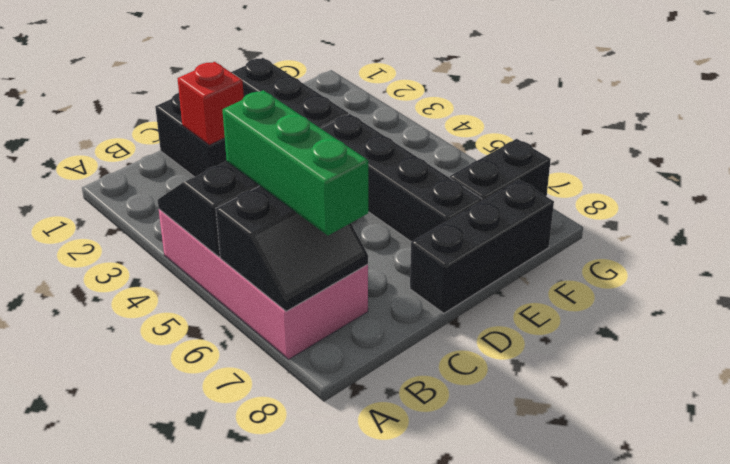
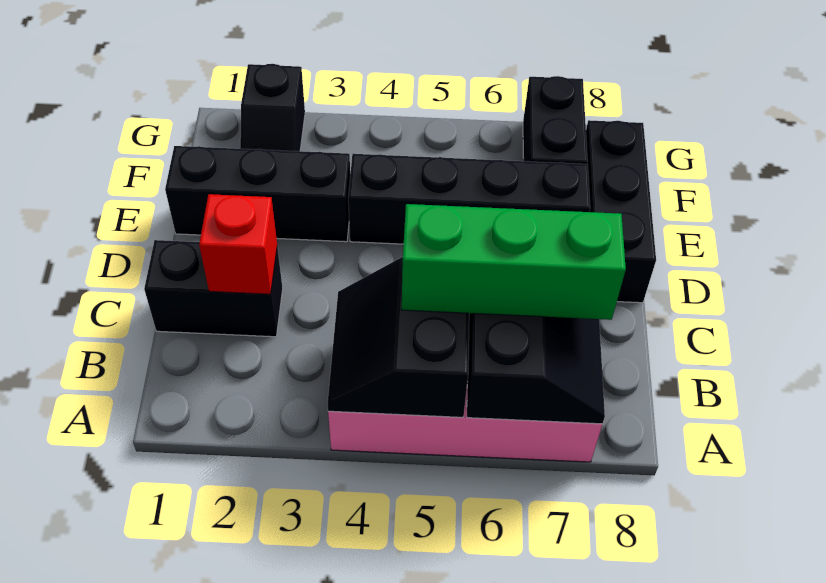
none -> black slope F2:G2 level 1 top G

